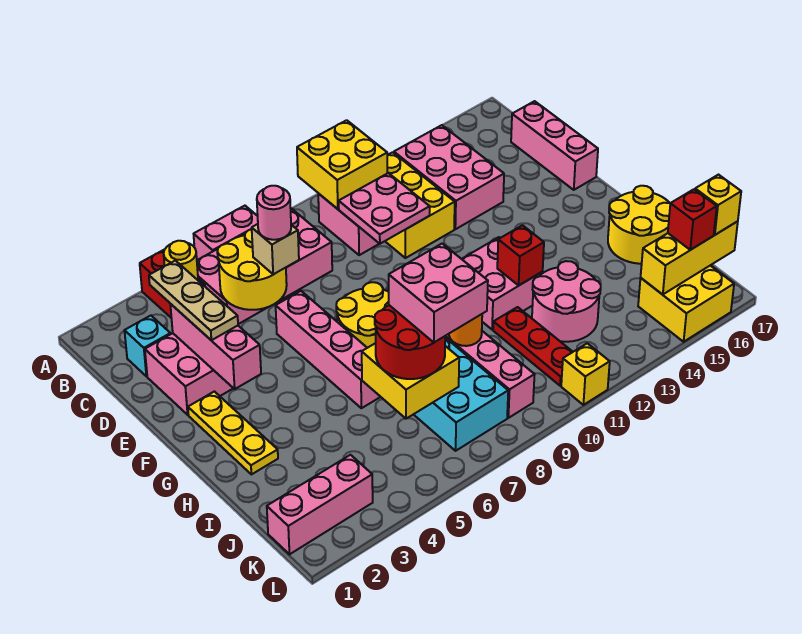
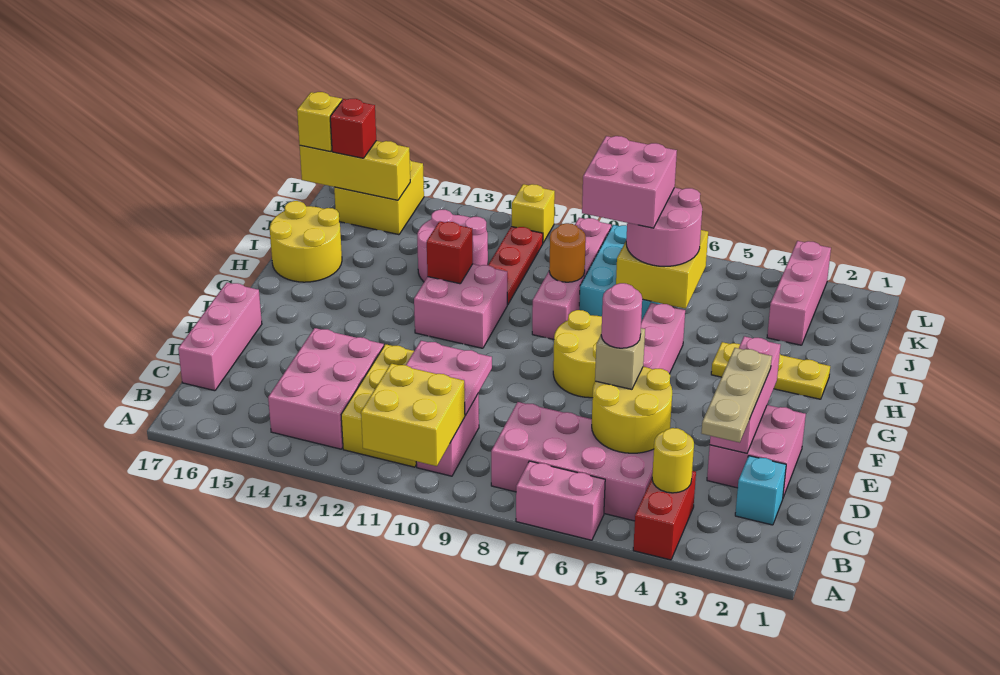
yellow plate F2:H2 level 1 -> yellow plate H2:H4 level 1
red round brick I6:J7 level 3 -> pink round brick I6:J7 level 3
pink brick K1:K3 level 1 -> pink brick J3:L3 level 1

